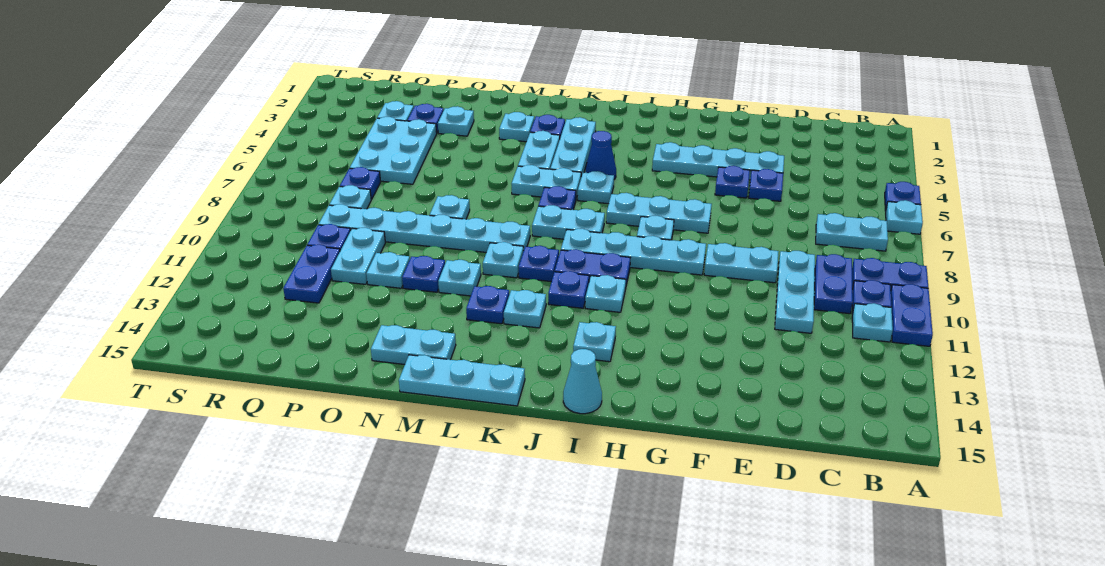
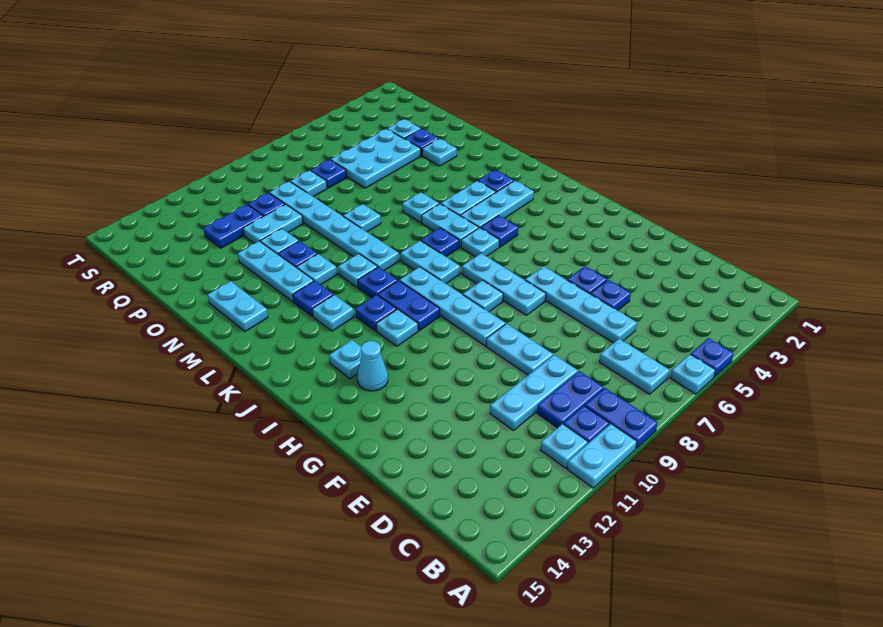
blue plate A10:A11 level 1 -> cyan plate A10:A11 level 1
cyan plate E4:H4 level 1 -> cyan plate D6:G6 level 1
cyan cone I15 level 1 -> cyan cone H13 level 1
blue cone J5 level 1 -> blue plate J5 level 1
cyan plate K15:M15 level 1 -> cyan plate M12:O12 level 1
cyan plate M3 level 1 -> cyan plate M6 level 1

